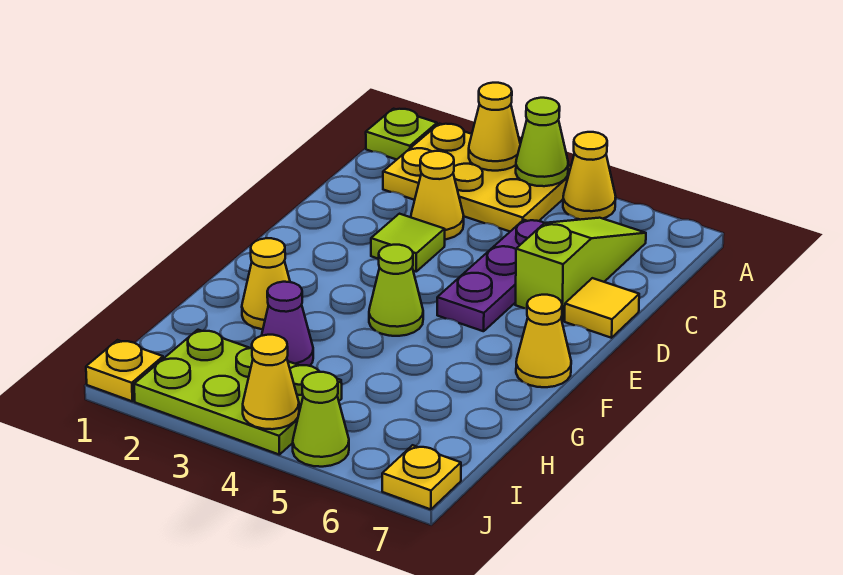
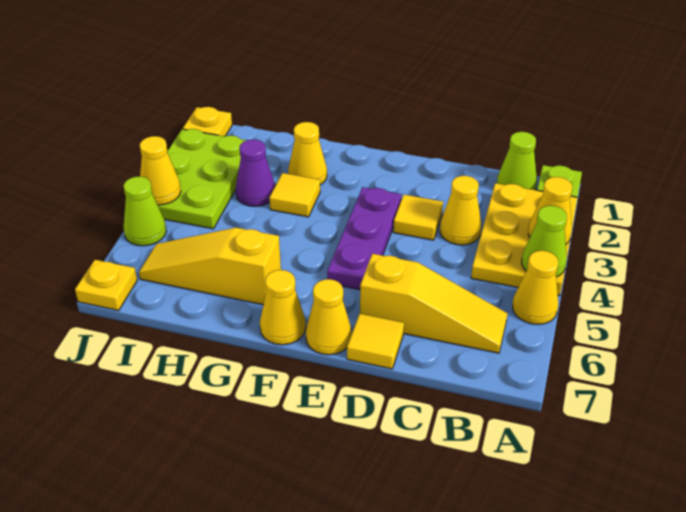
lime slope B6:D6 level 1 top D -> yellow slope B6:D6 level 1 top D
purple plate C5:E5 level 1 -> purple plate E3:E5 level 1
lime tile D3 level 1 -> yellow tile D3 level 1
none -> yellow cone E7 level 1
lime cone F4 level 1 -> lime cone B1 level 1
none -> yellow tile G3 level 1
none -> yellow slope G6:I6 level 1 top G

